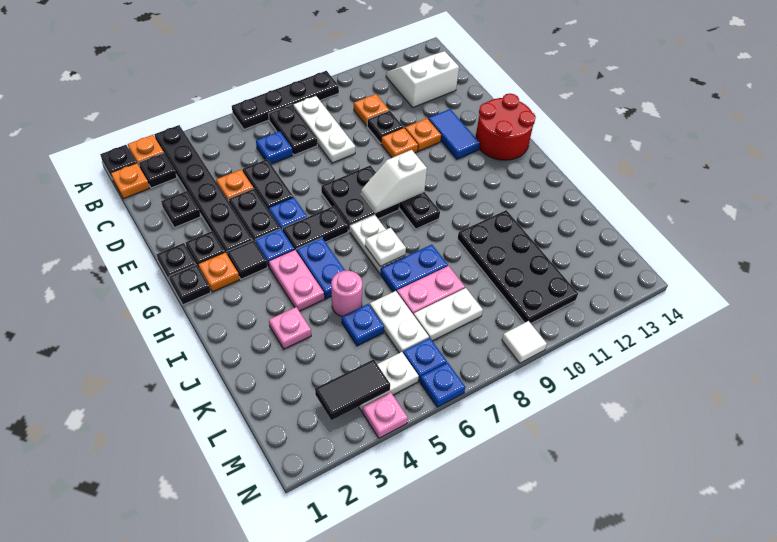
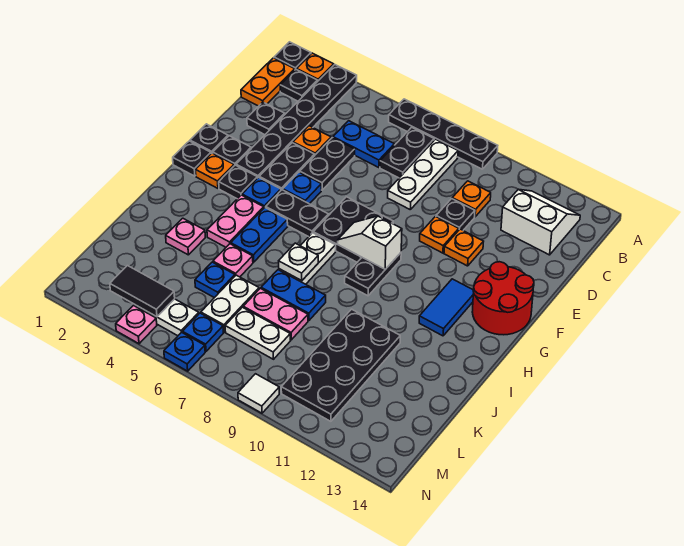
orange plate B1 level 1 -> orange plate B1:C1 level 1
blue plate C6 level 1 -> blue plate C5:C6 level 1
blue tile E12:F12 level 1 -> blue tile G12:H12 level 1
black tile G3 level 1 -> black plate G3 level 1
pink round brick J5 level 1 -> pink plate J5 level 1

